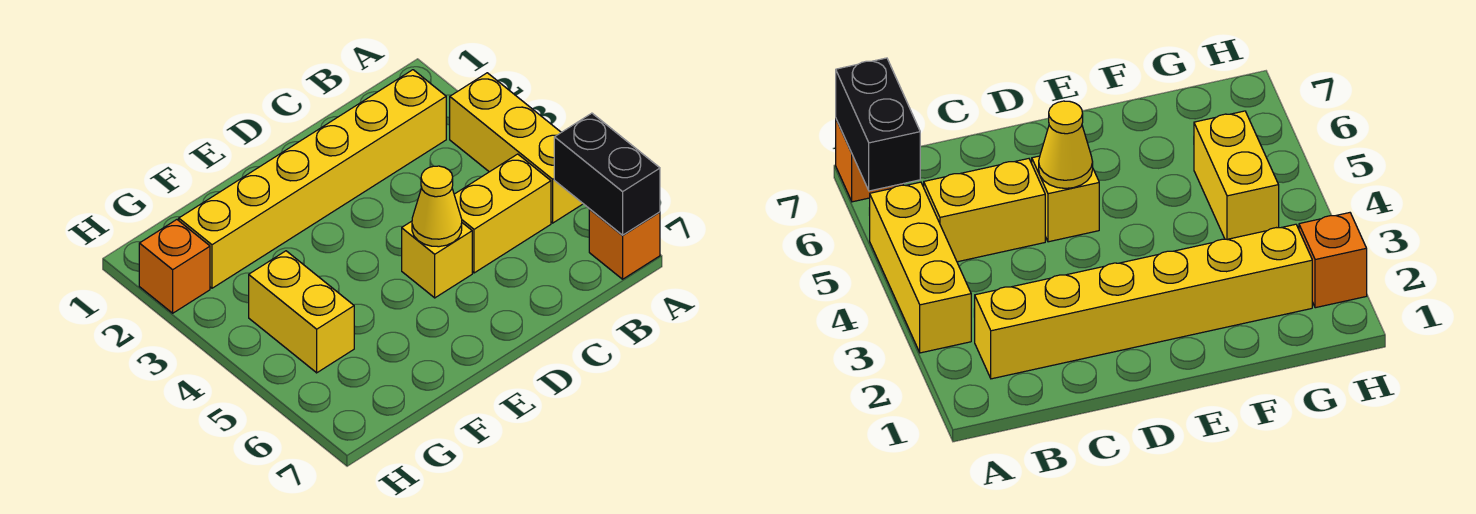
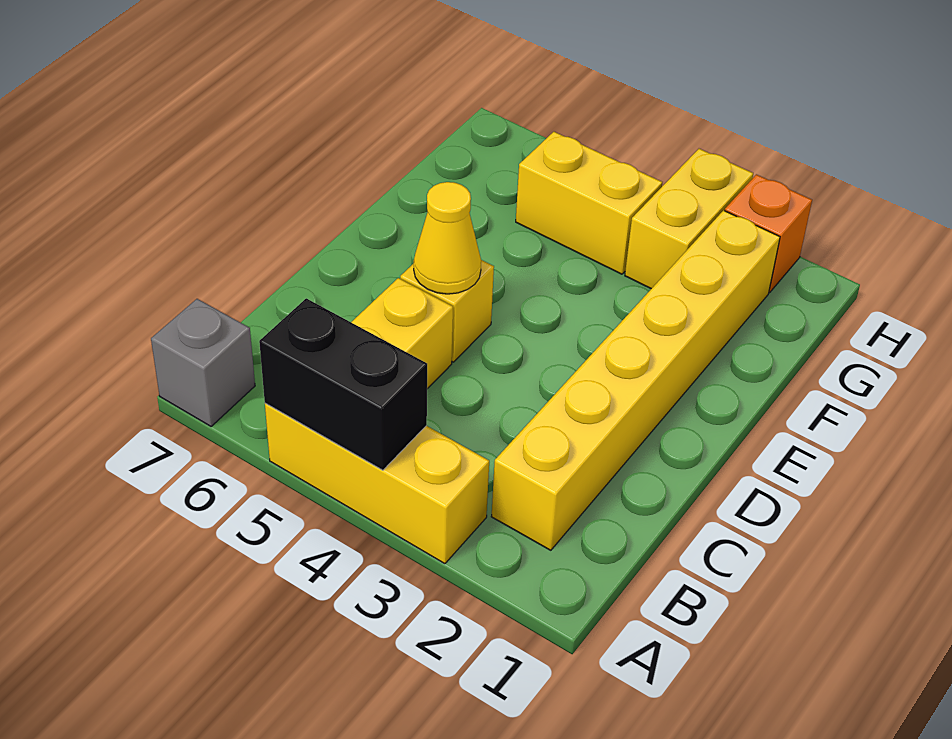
black brick A6:A7 level 2 -> black brick A4:A5 level 2
orange brick A7 level 1 -> grey brick A7 level 1
none -> yellow brick G3:H3 level 1

